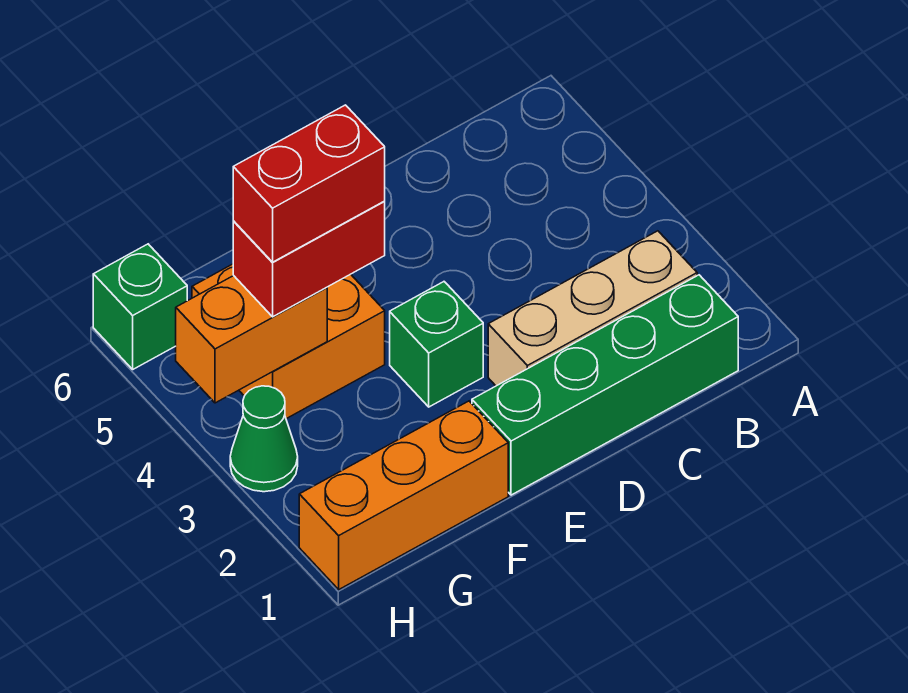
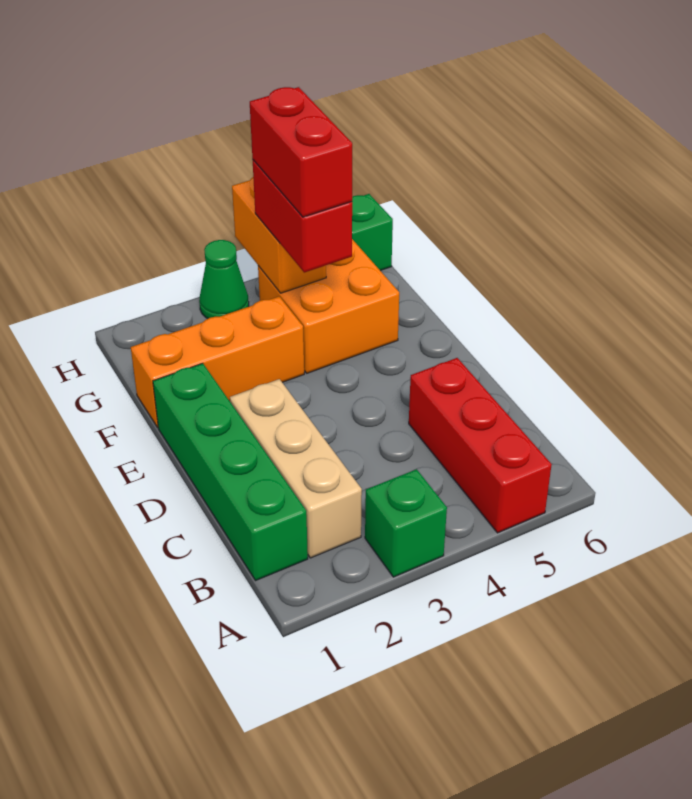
none -> red brick A5:C5 level 1
green brick E3 level 1 -> green brick A3 level 1
orange brick F1:H1 level 1 -> orange brick F1:F3 level 1

